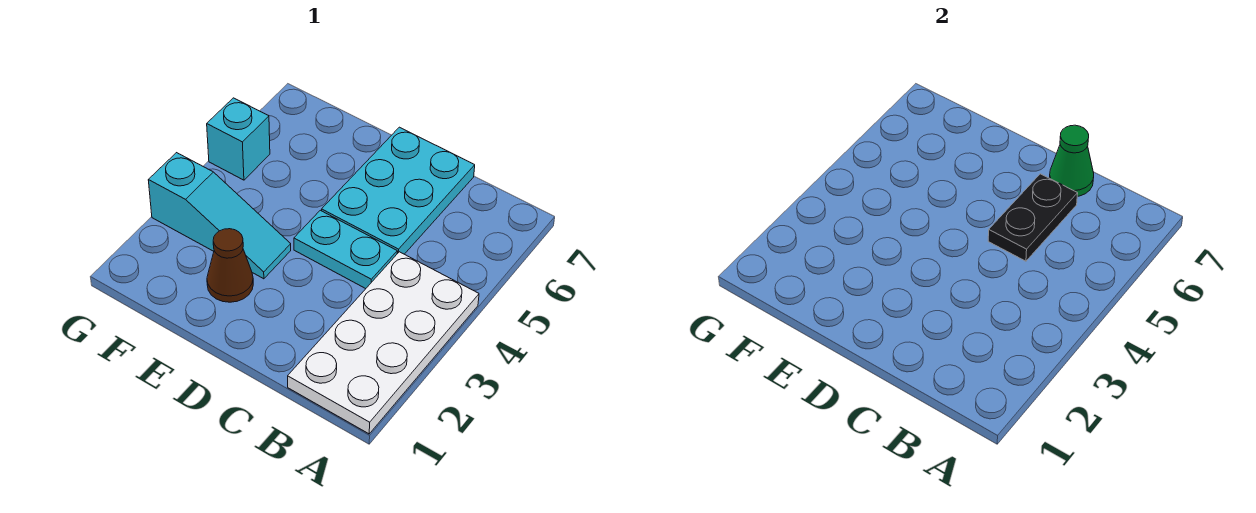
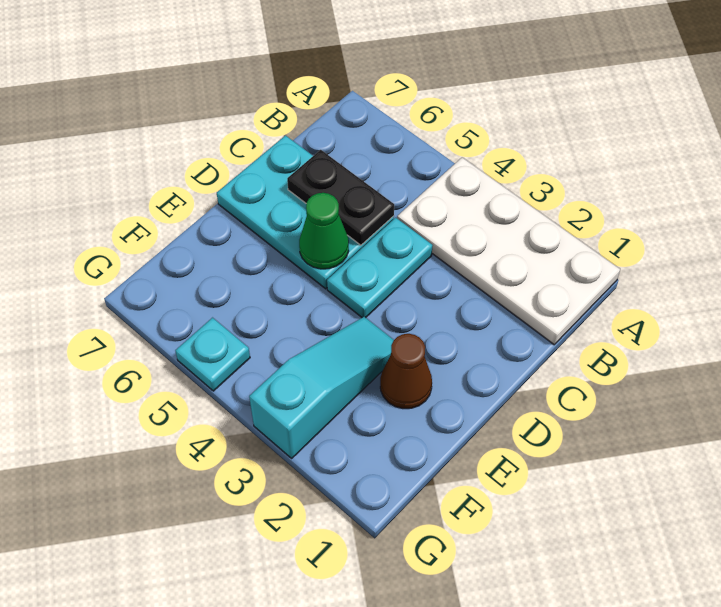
green cone C7 level 2 -> green cone D5 level 2
cyan brick G5 level 1 -> cyan plate G5 level 1

